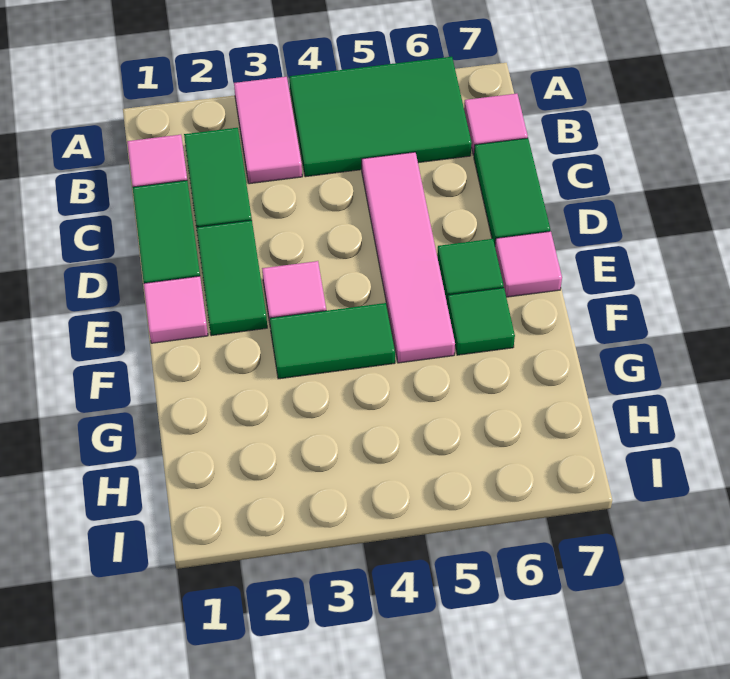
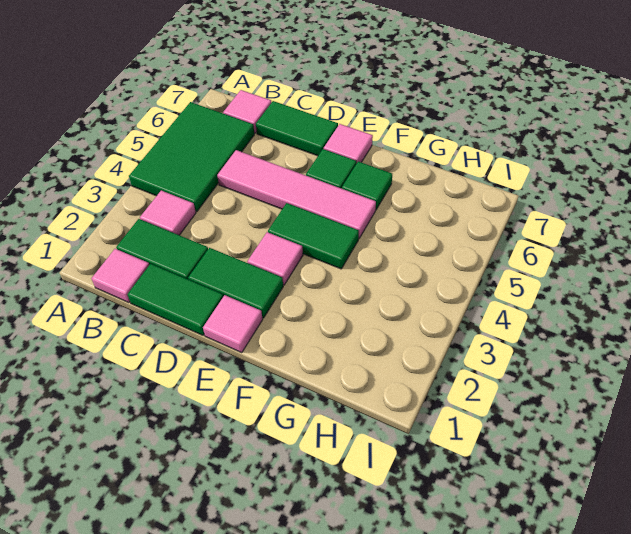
pink tile A3:B3 level 1 -> pink tile B3 level 1
green tile F3:F4 level 1 -> green tile E4:F4 level 1

